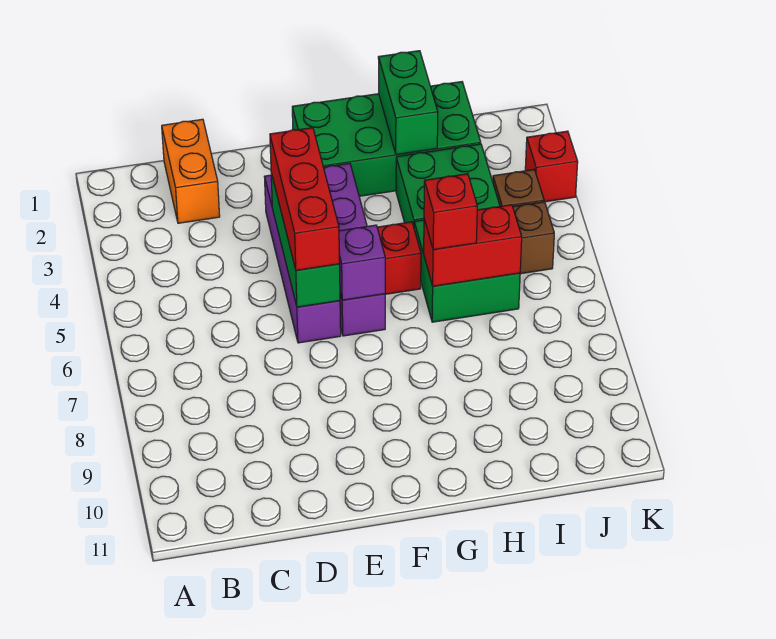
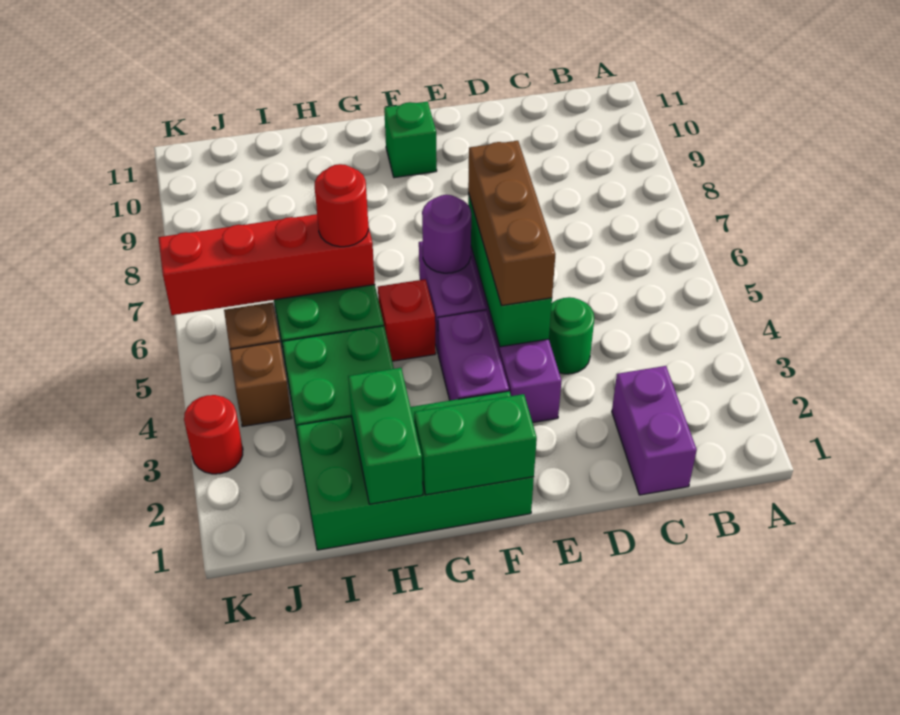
orange brick C1:C2 level 1 -> purple brick C1:C2 level 1
none -> green round brick D4 level 1
red brick E4:E6 level 3 -> brown brick E4:E6 level 3
none -> green brick F1:G1 level 2
purple brick F6 level 2 -> purple round brick F6 level 2
none -> green brick F10 level 1
red brick H6:I6 level 2 -> red brick H6:K6 level 2
red brick H6 level 3 -> red round brick H6 level 3
red brick K3 level 1 -> red round brick K3 level 1

